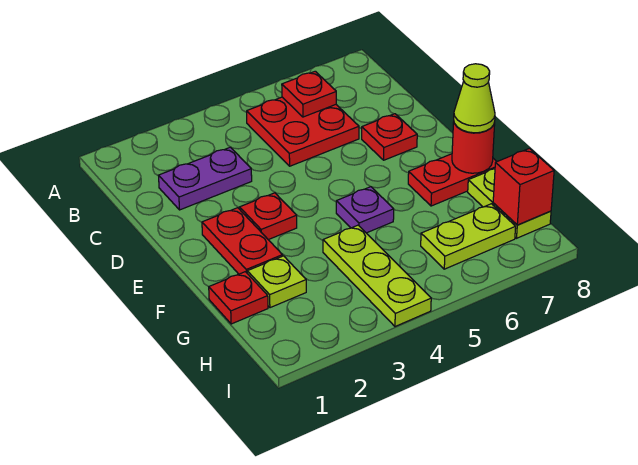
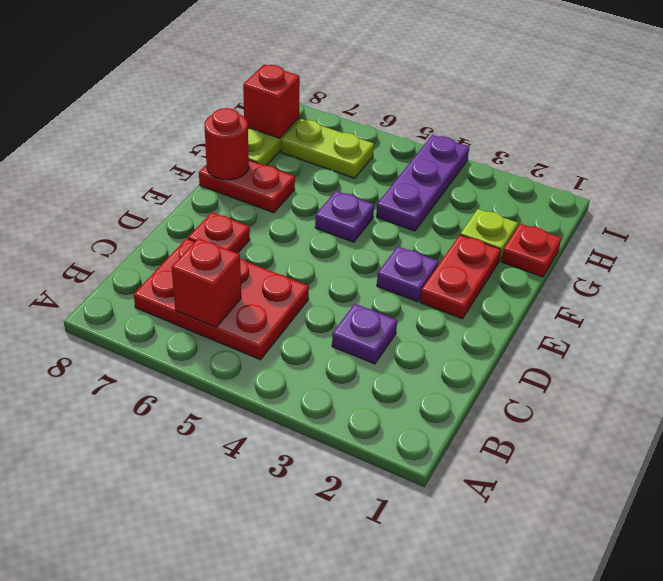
red plate B5:C6 level 1 -> red plate B5:C7 level 1
red plate B6 level 2 -> red brick B6 level 2
purple plate C2:C3 level 1 -> purple plate C3 level 1
red plate E3 level 1 -> purple plate E3 level 1
lime cone F8 level 3 -> none
lime plate G4:I4 level 1 -> purple plate G4:I4 level 1

